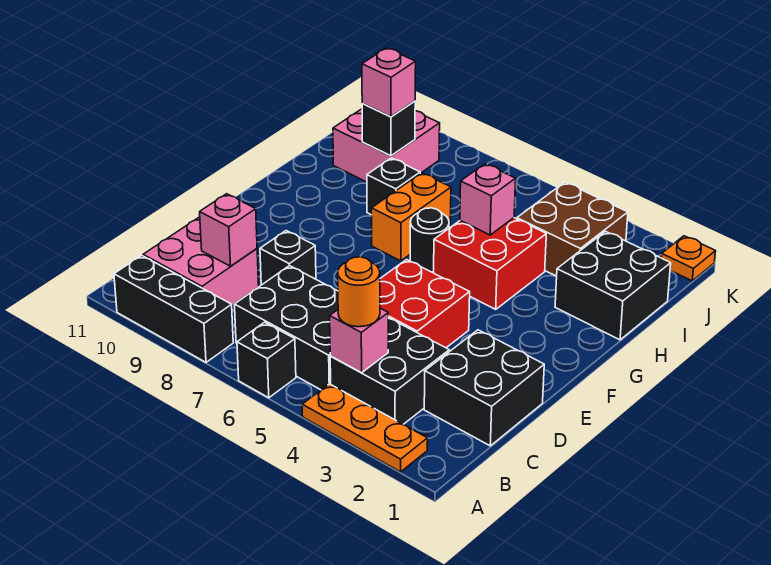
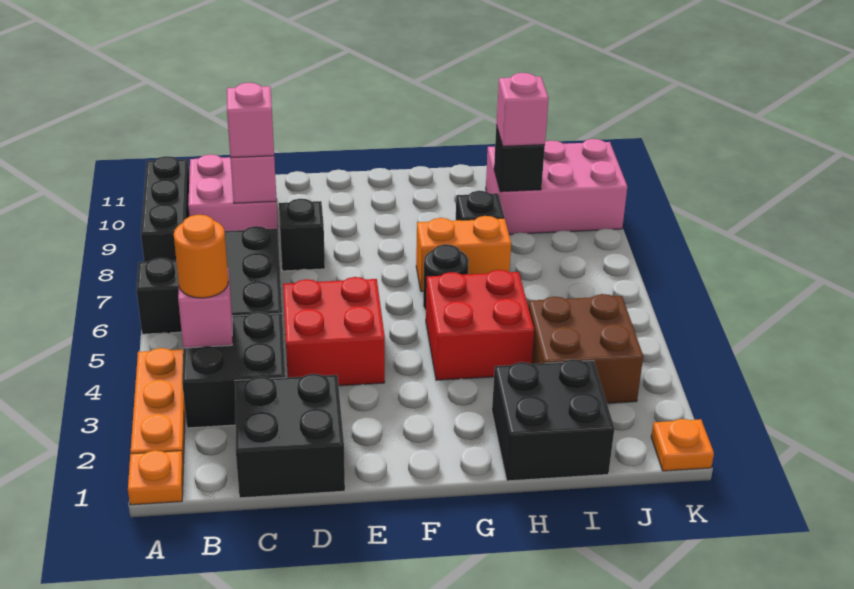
none -> orange plate A1 level 1
pink brick H5 level 2 -> pink brick C9 level 3
pink brick I9:J10 level 1 -> pink brick I9:K10 level 1

